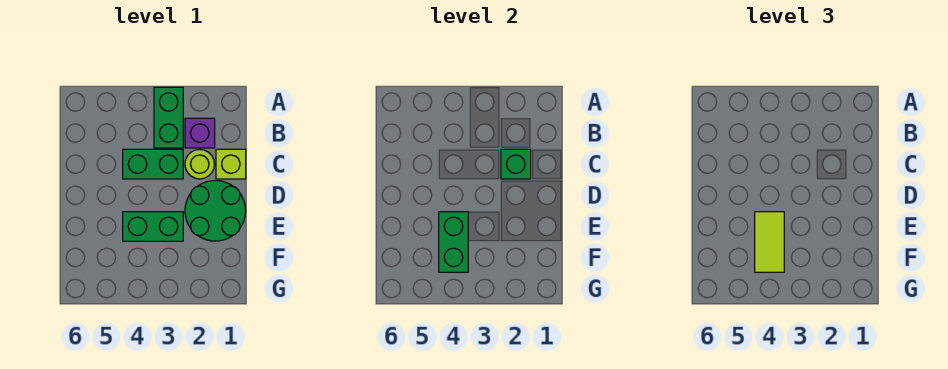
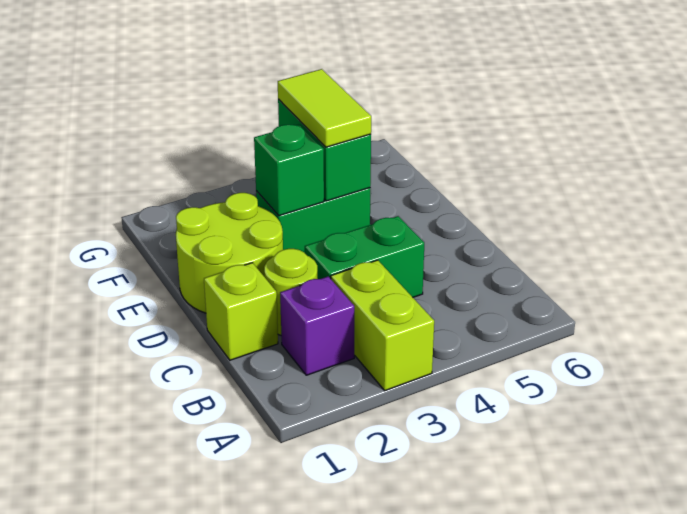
green brick A3:B3 level 1 -> lime brick A3:B3 level 1
green brick C2 level 2 -> green brick E3 level 2
green round brick D1:E2 level 1 -> lime round brick D1:E2 level 1

